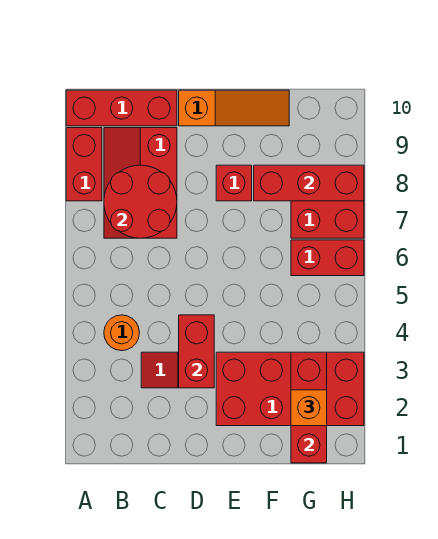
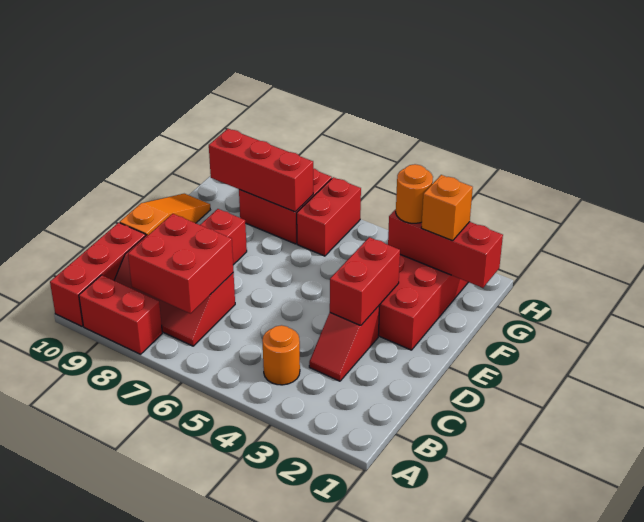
red round brick B7:C8 level 2 -> red brick B7:C8 level 2
red brick D3:D4 level 2 -> red brick D3:E3 level 2
red brick F8:H8 level 2 -> red brick G7:G9 level 2
none -> orange round brick G3 level 3

